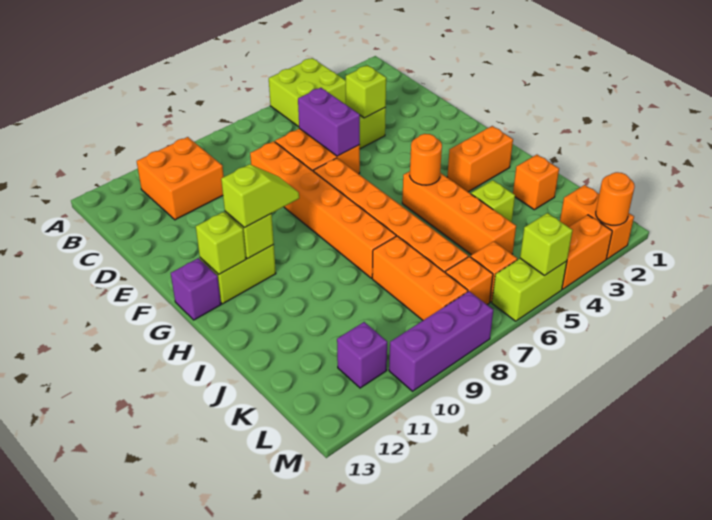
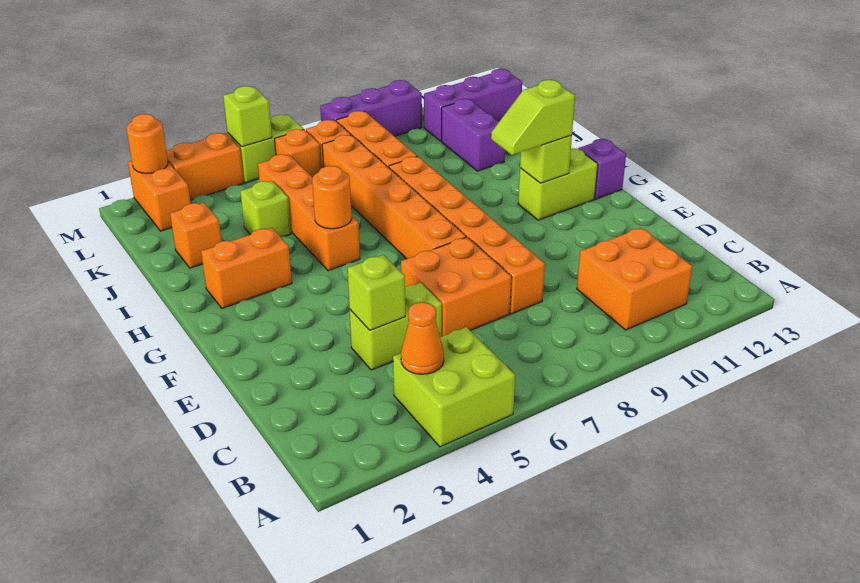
none -> orange cone B4 level 2
purple brick D6:E6 level 2 -> purple brick J11:K11 level 1
lime brick G12 level 2 -> none
purple brick L11 level 1 -> purple brick L11:L13 level 1

